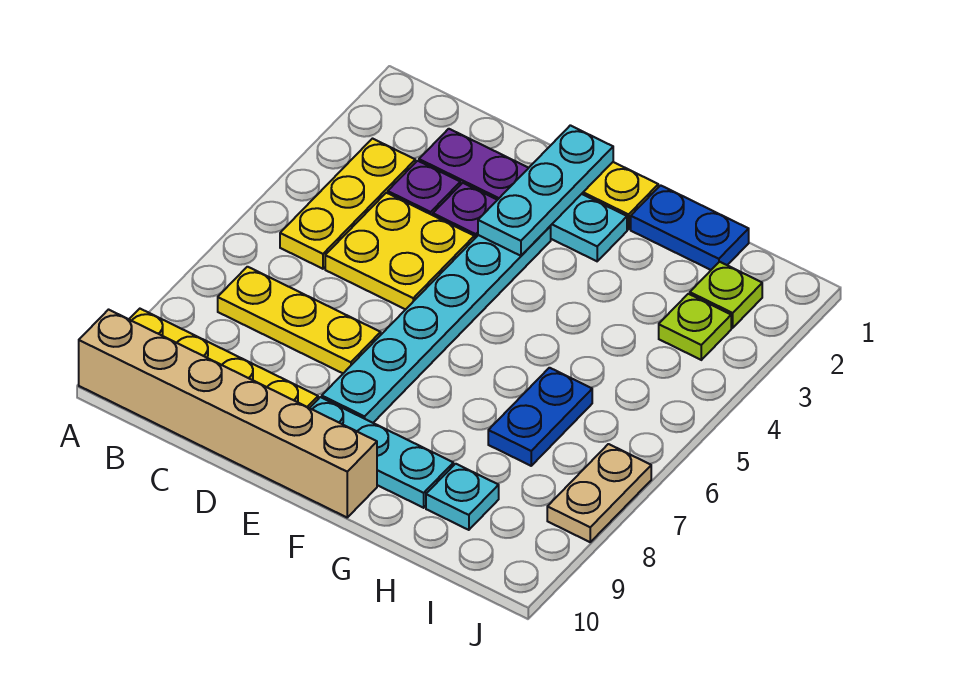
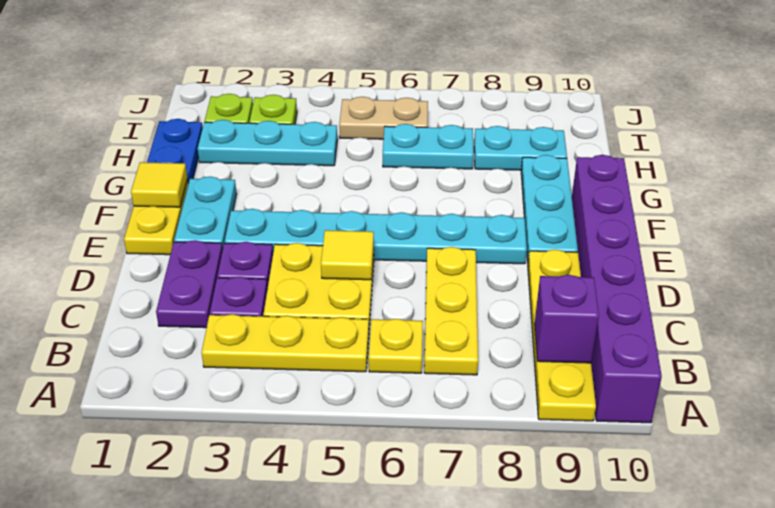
tan brick A10:F10 level 1 -> purple brick A10:F10 level 1
none -> yellow plate B6 level 1
none -> purple brick B9 level 2
none -> yellow tile D5 level 2
cyan plate E1:E3 level 2 -> cyan plate H2:H4 level 1
none -> yellow tile F1 level 2
blue plate H6:H7 level 1 -> cyan plate H6:H7 level 1
cyan plate H9 level 1 -> cyan plate H8:H9 level 1
tan plate J7:J8 level 1 -> tan plate I5:I6 level 1

